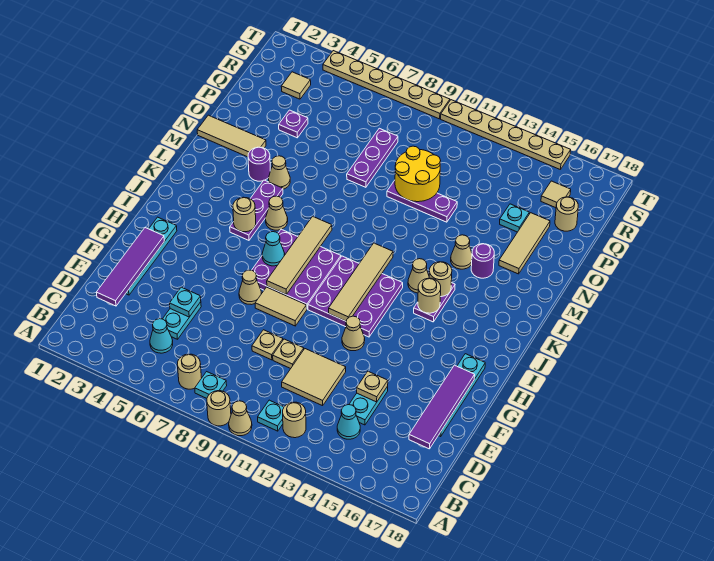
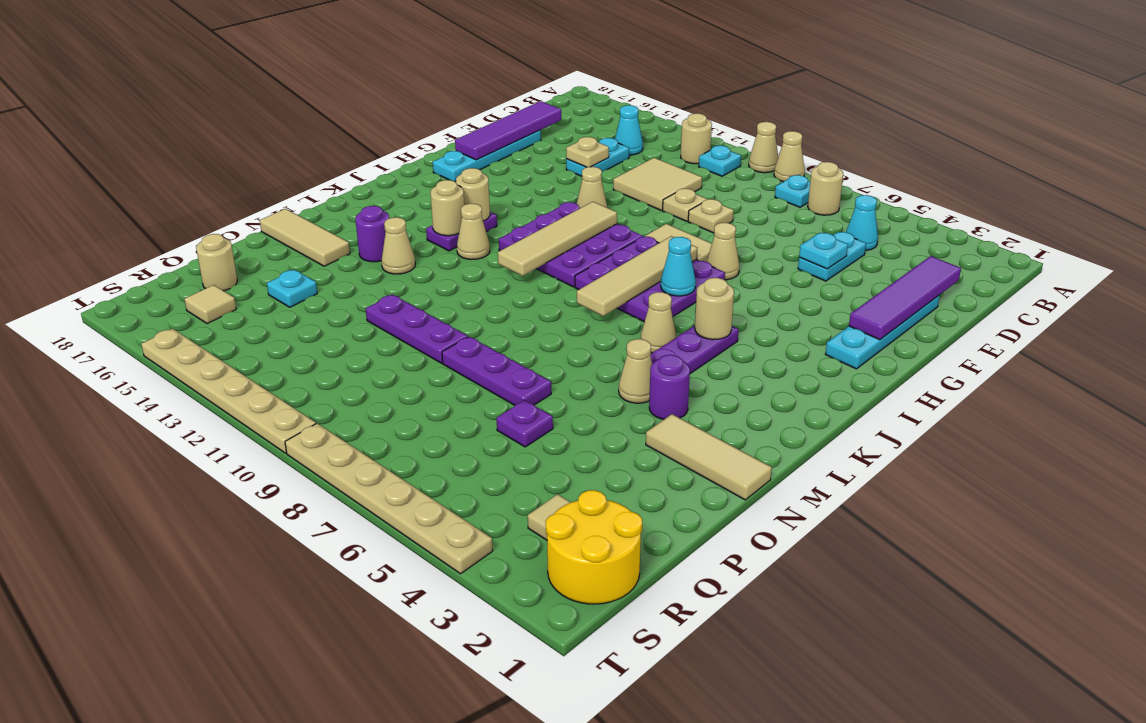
tan round brick A9 level 1 -> tan cone A9 level 1
tan tile N16:P16 level 1 -> tan tile N16:N18 level 1
purple plate O8:Q8 level 1 -> purple plate O7:O9 level 1
yellow round brick O10:P11 level 2 -> yellow round brick R1:S2 level 1
purple plate P4 level 1 -> purple plate P6 level 1

